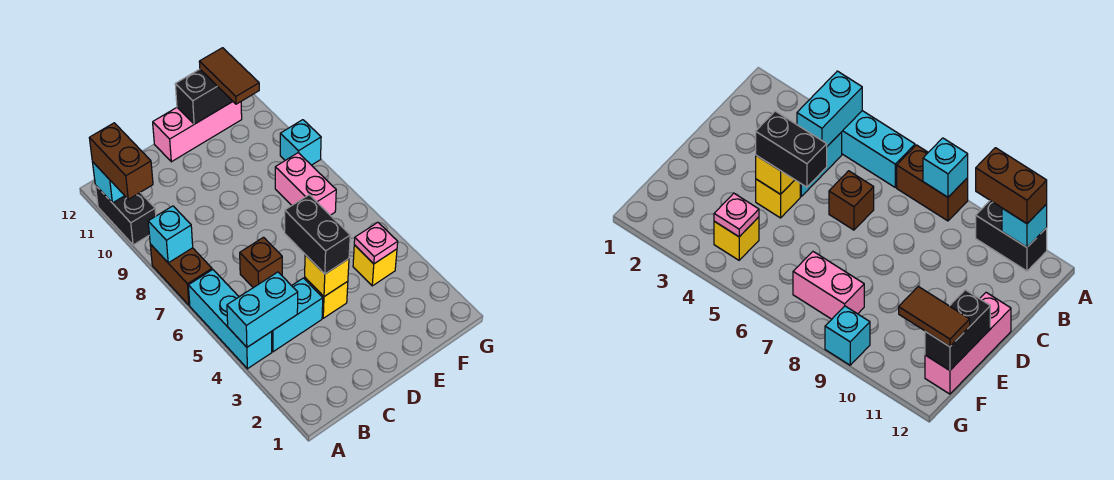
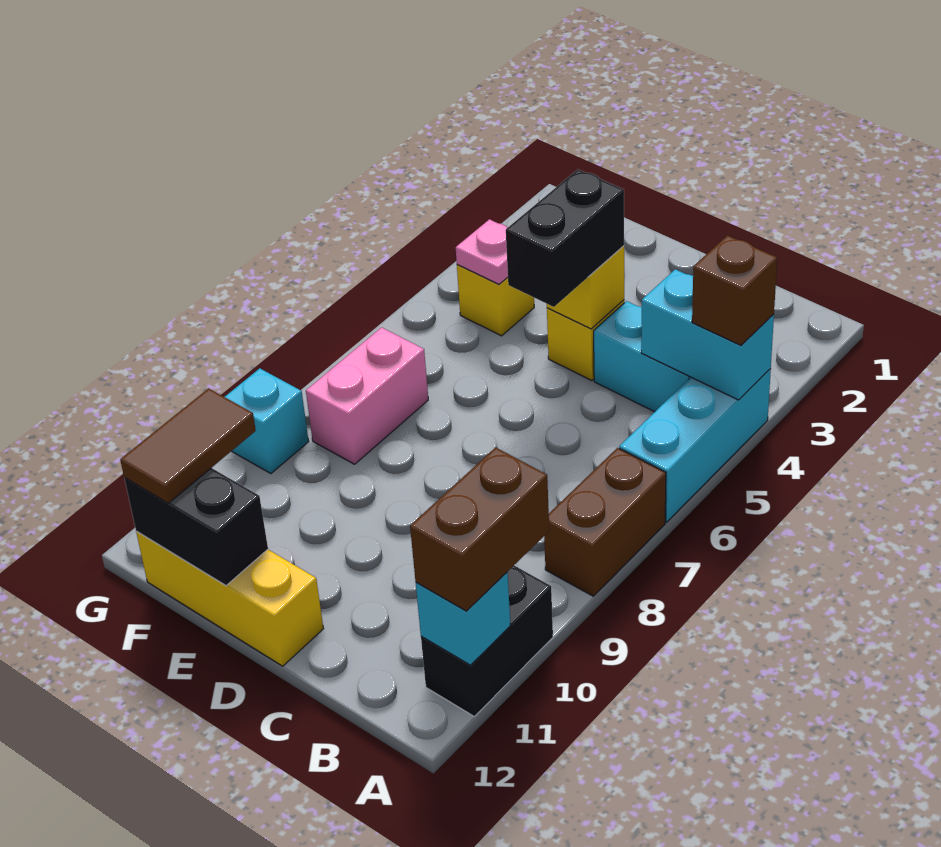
cyan brick A8 level 2 -> none
brown brick C6 level 1 -> brown brick A4 level 3
pink brick D12:F12 level 1 -> yellow brick D12:F12 level 1

